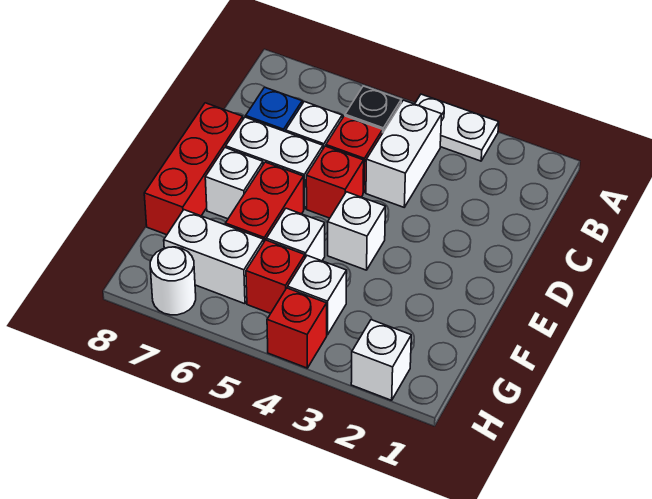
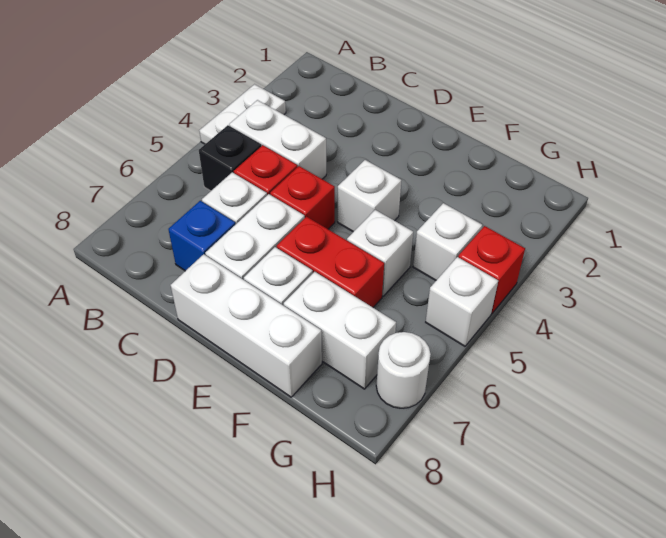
red brick D8:F8 level 1 -> white brick D8:F8 level 1
red brick G5 level 1 -> none
white brick G6:G7 level 1 -> white brick F7:G7 level 1
white brick H2 level 1 -> white brick H5 level 1

